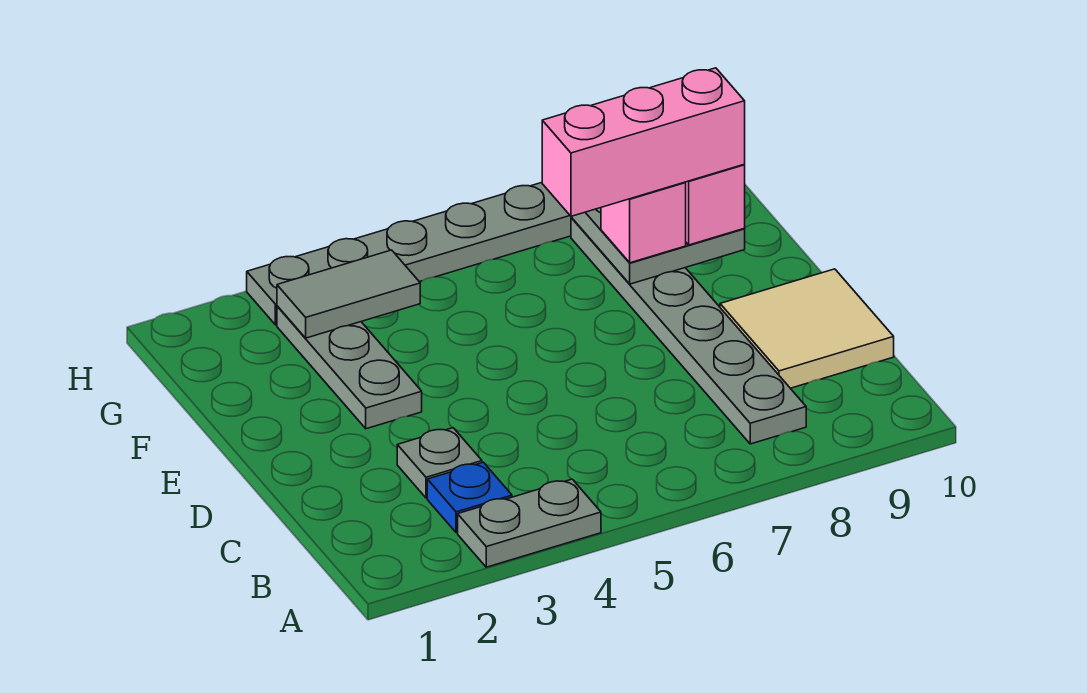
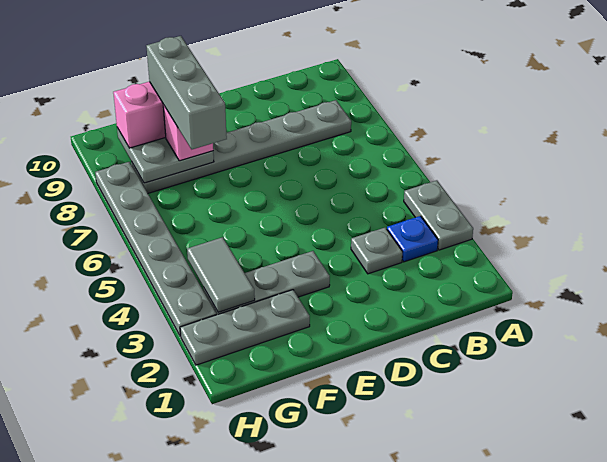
tan tile C9:D10 level 1 -> none
none -> grey plate F2:H2 level 1
pink brick F7:F9 level 4 -> grey brick F7:F9 level 4

